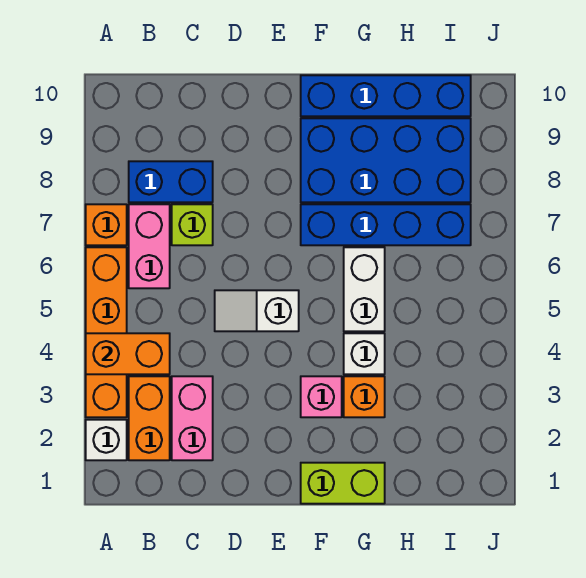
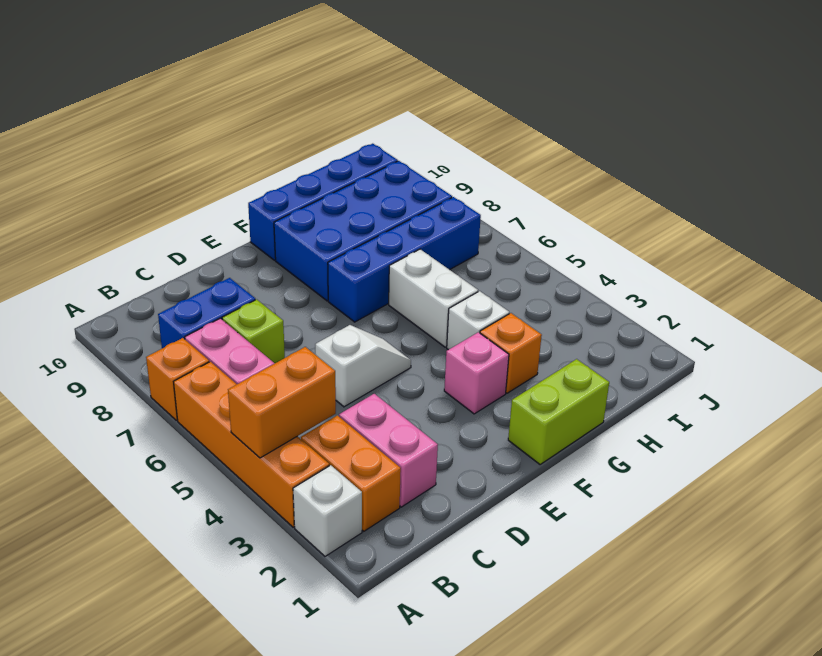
white slope D5:E5 level 1 top E -> white slope D5:E5 level 1 top D

